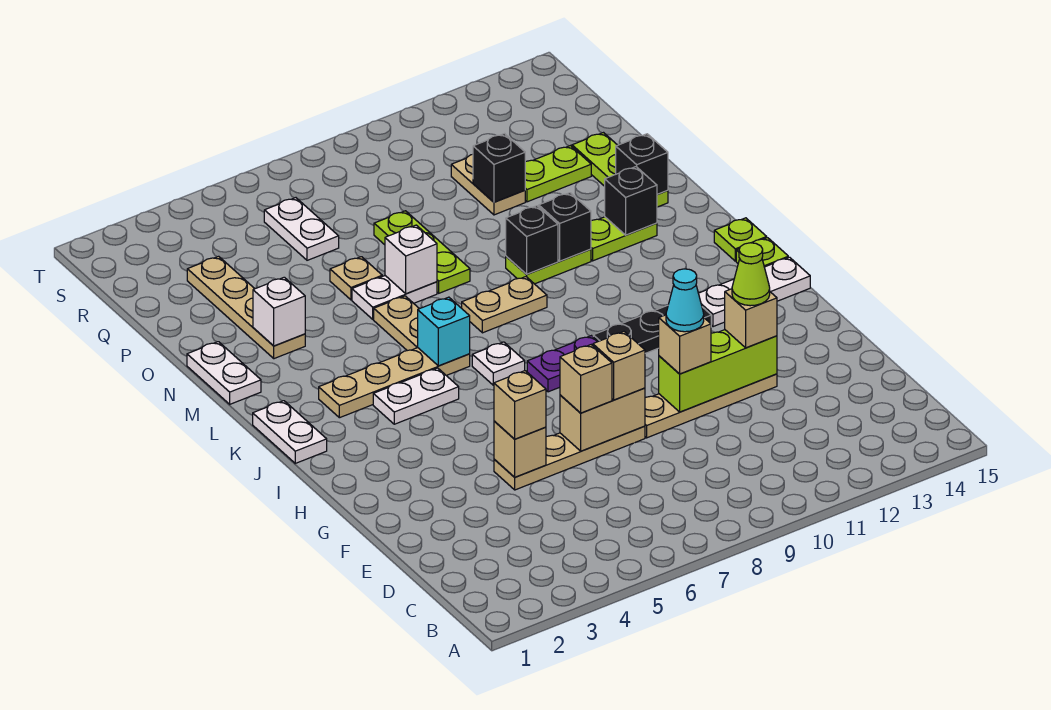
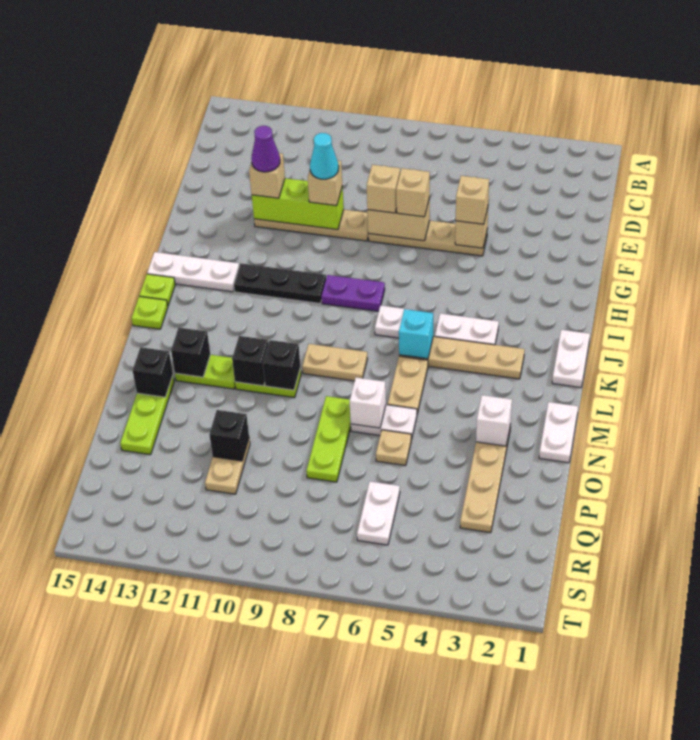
lime cone F12 level 4 -> purple cone F12 level 4
lime plate P12:P13 level 1 -> none

